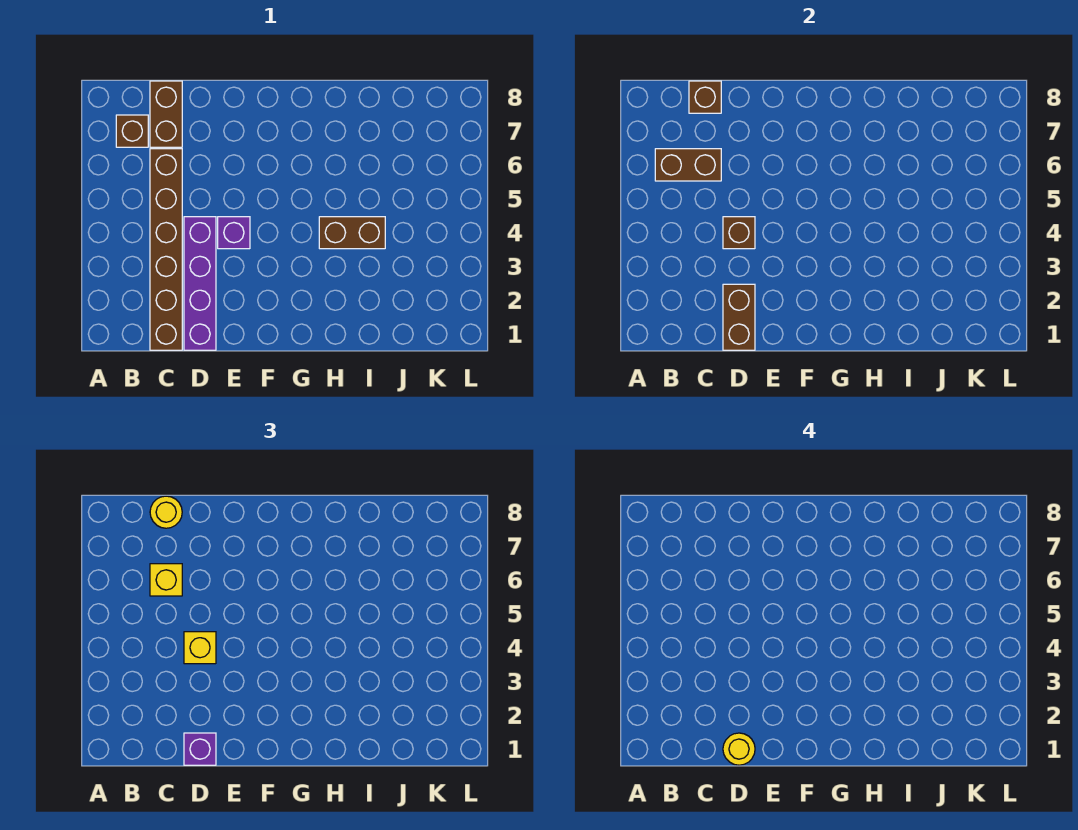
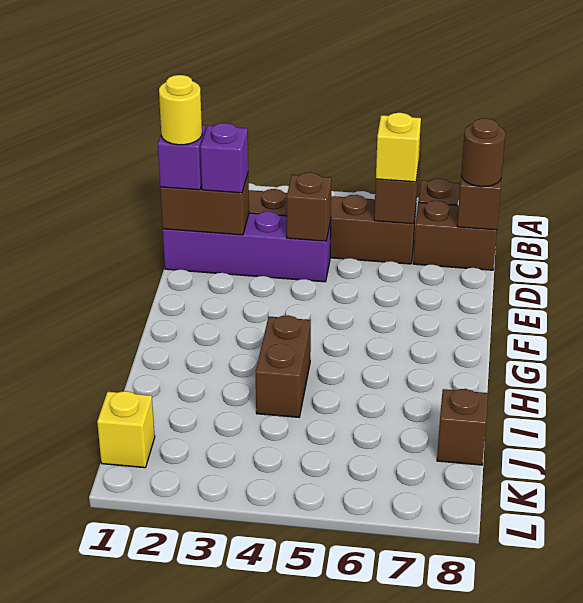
yellow round brick C8 level 3 -> brown round brick C8 level 3
yellow brick D4 level 3 -> yellow brick K1 level 1
purple brick E4 level 1 -> purple brick D2 level 3
none -> brown brick J8 level 1

